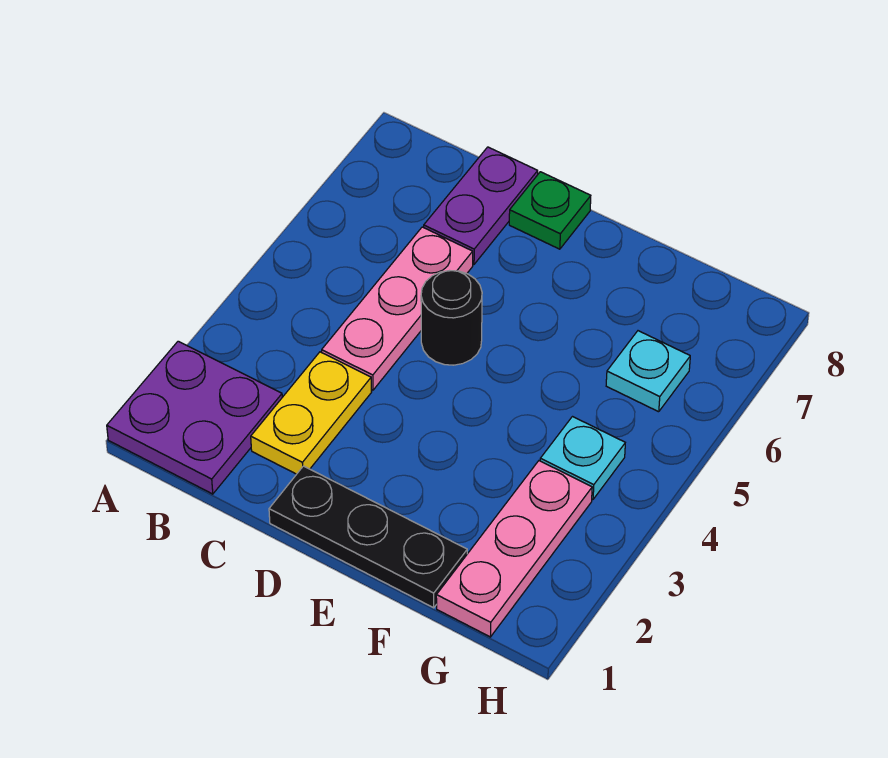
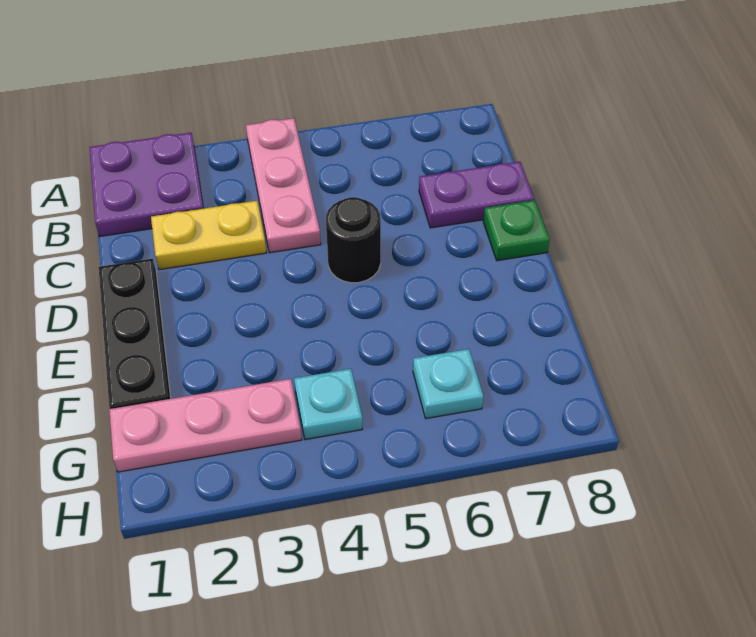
pink plate C4:C6 level 1 -> pink plate A4:C4 level 1

